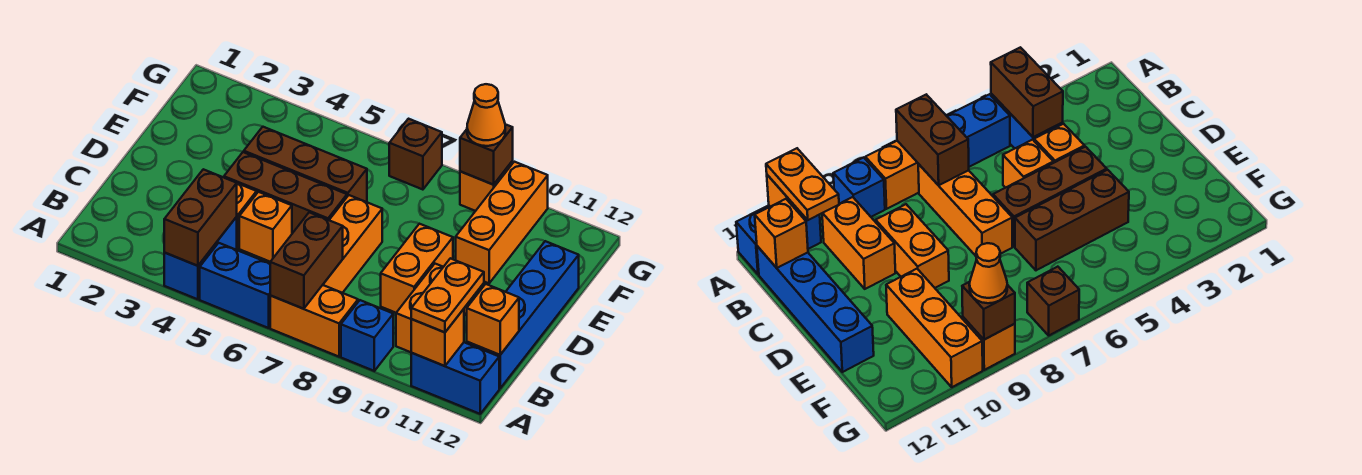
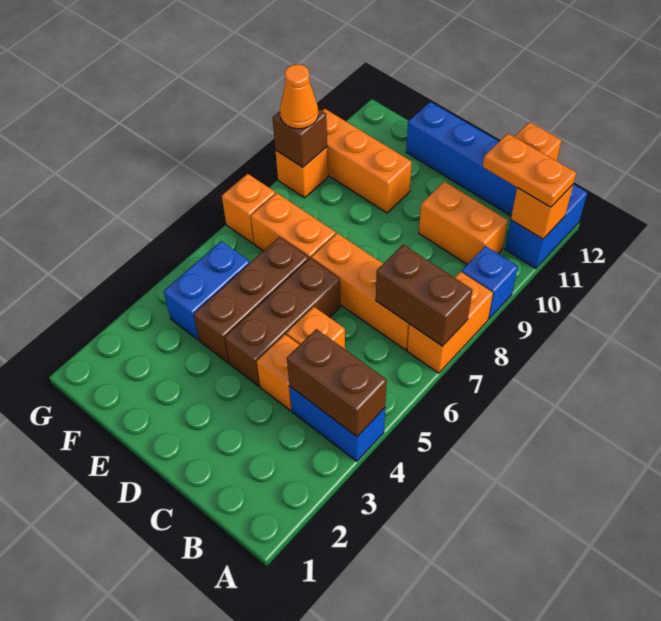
blue brick A5:A6 level 1 -> blue brick F4:F5 level 1
orange brick C9:D9 level 1 -> orange brick E7:F7 level 1
brown brick G7 level 1 -> orange brick G7 level 1

